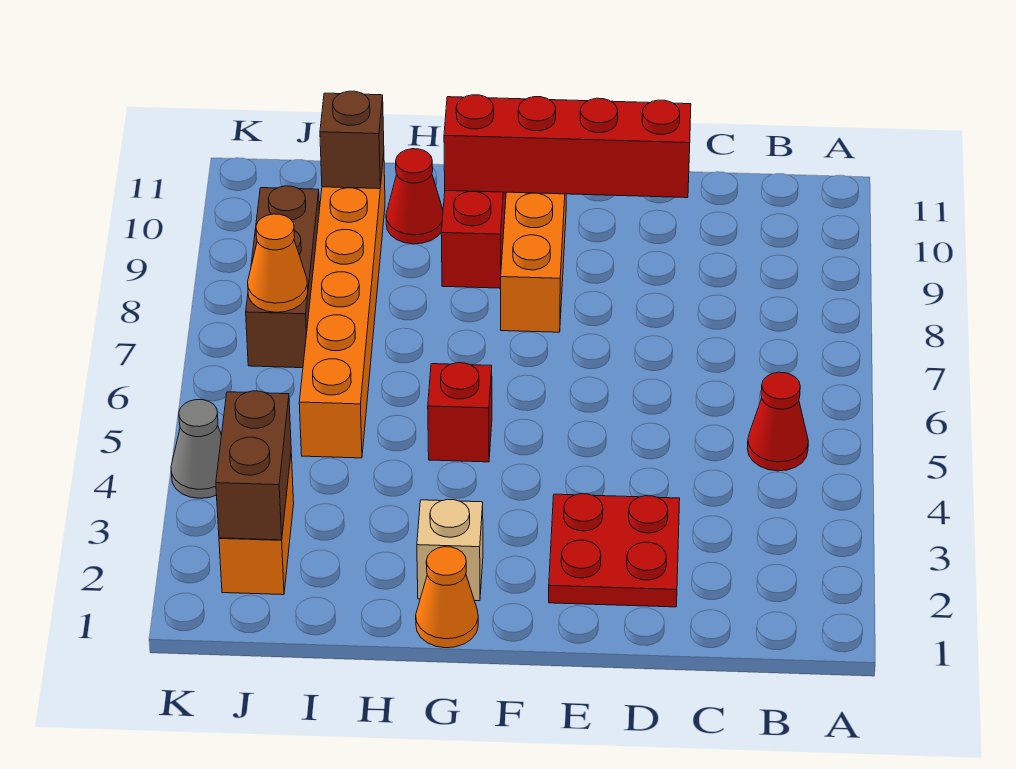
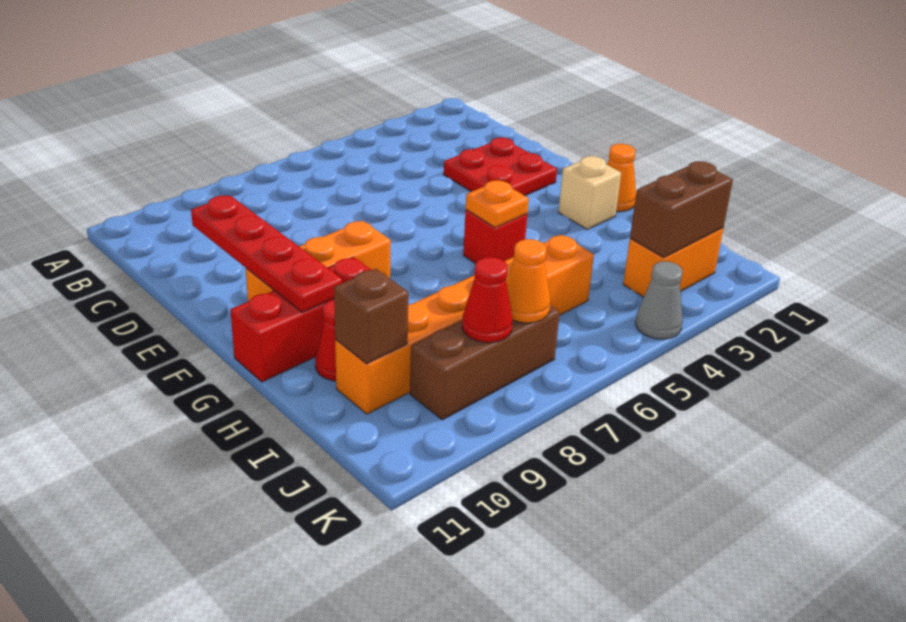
red cone B5 level 1 -> red cone J8 level 2
red brick D10:G10 level 2 -> red plate D10:G10 level 2
none -> orange plate G5 level 2

